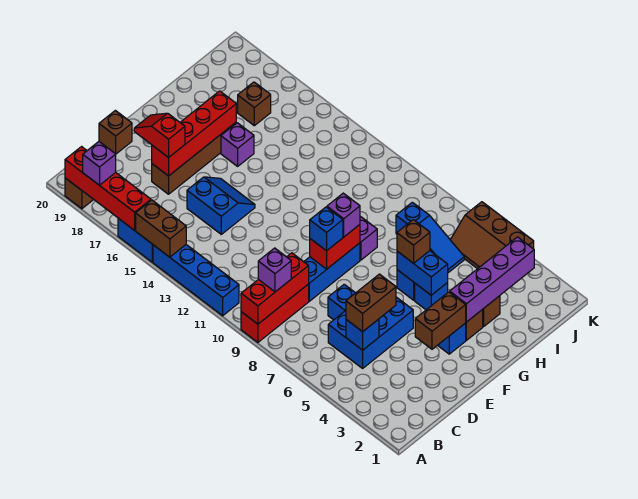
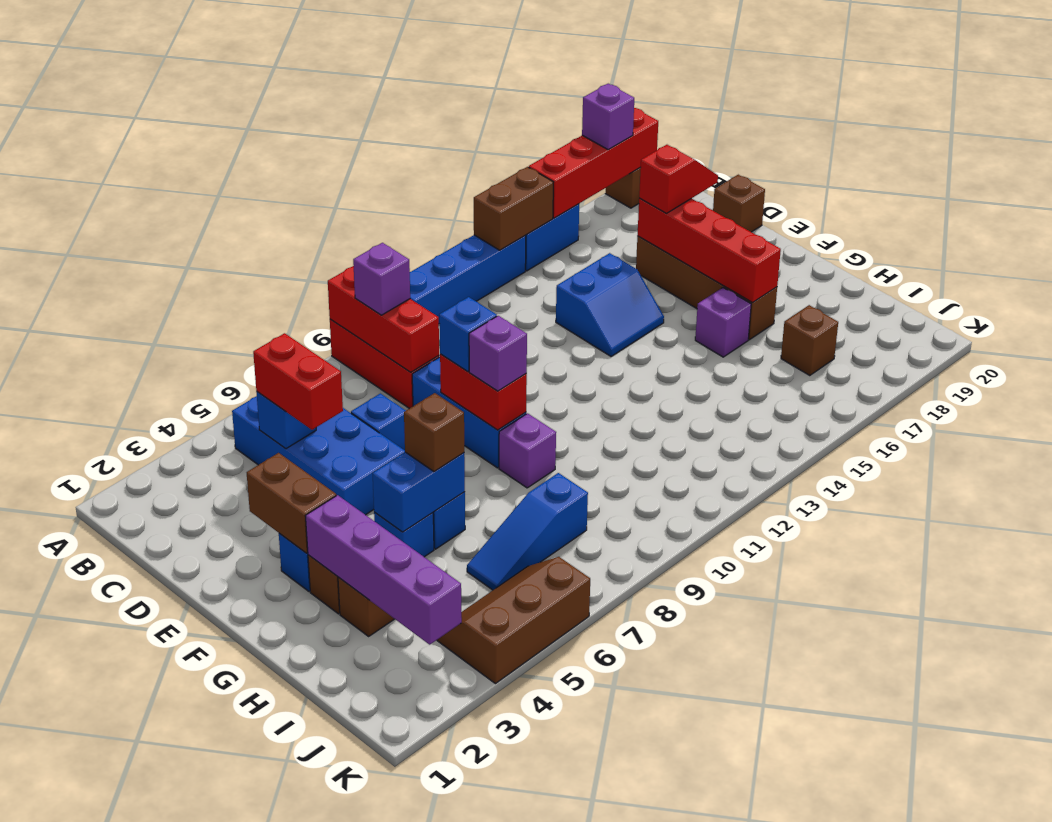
blue brick C5:E6 level 1 -> blue brick B5:E6 level 1
brown brick C5:D5 level 3 -> red brick C5:D5 level 3

